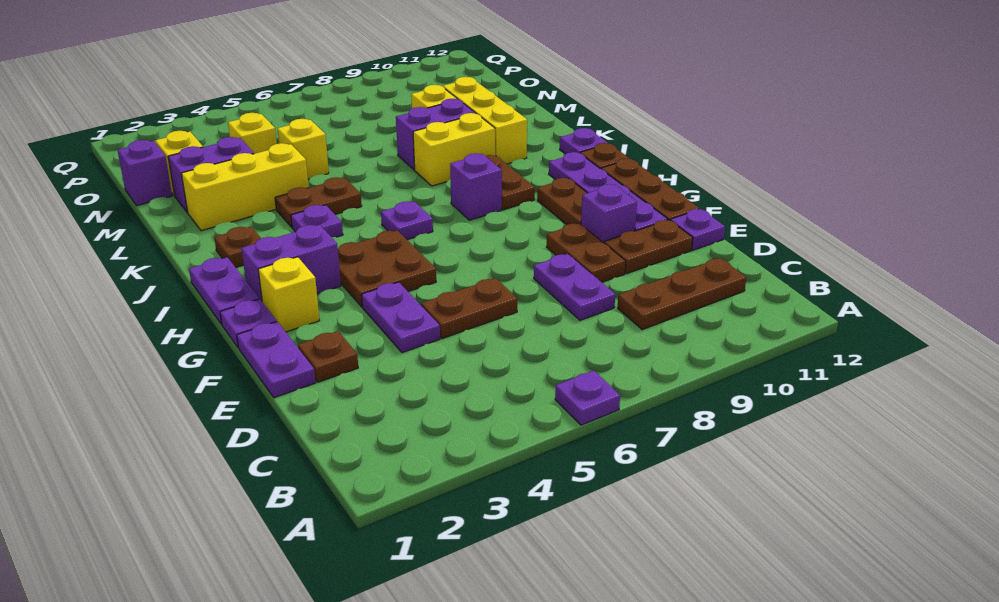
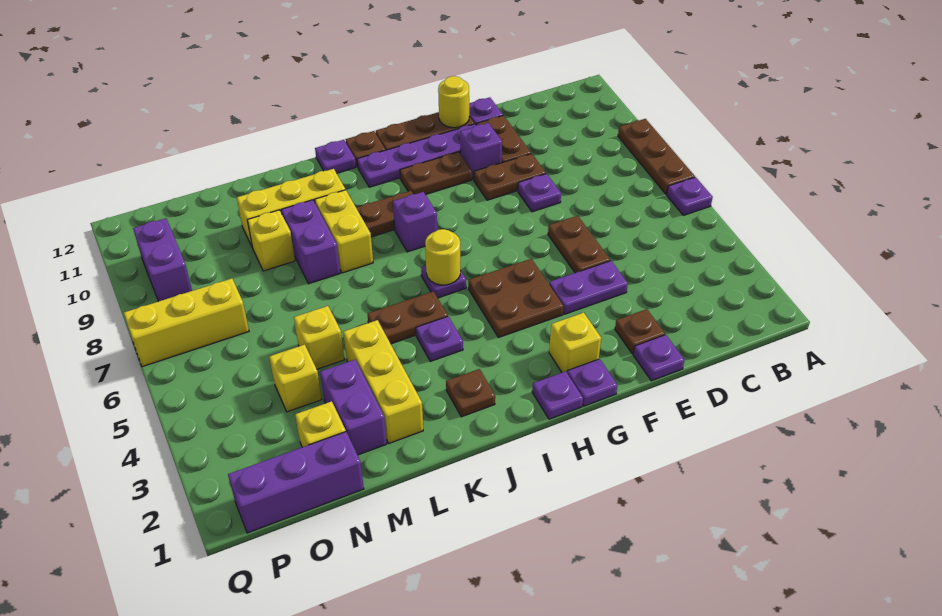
brown plate C9:C11 level 1 -> brown plate A7:A9 level 1
purple plate D8:E8 level 1 -> purple plate E8 level 1
purple plate E1:F1 level 1 -> purple plate E1 level 1
none -> yellow round brick F12 level 2
purple plate H1:I1 level 1 -> purple plate H1 level 1
purple brick H2:H3 level 1 -> purple brick P9:P10 level 1
none -> yellow round brick I6 level 2
brown plate K4:K5 level 1 -> brown plate J5:K5 level 1
purple brick N1 level 1 -> purple brick N1:P1 level 1
none -> yellow brick O7:Q7 level 1

